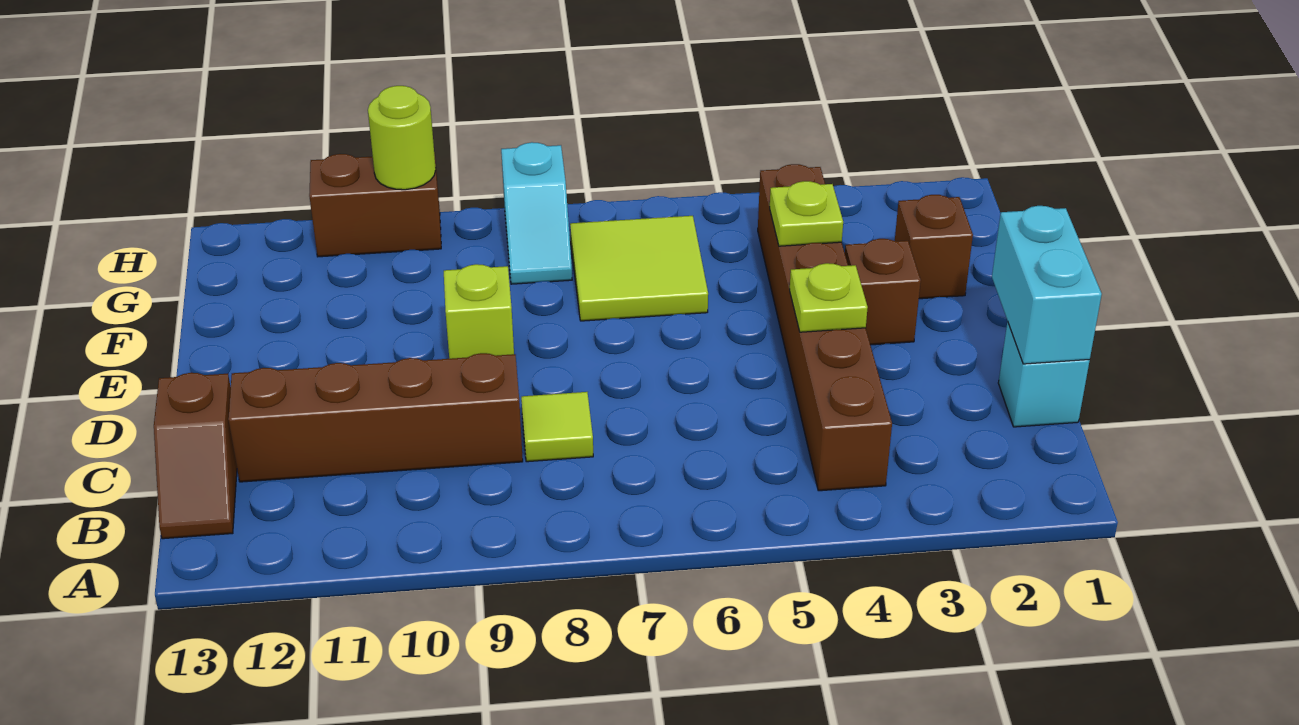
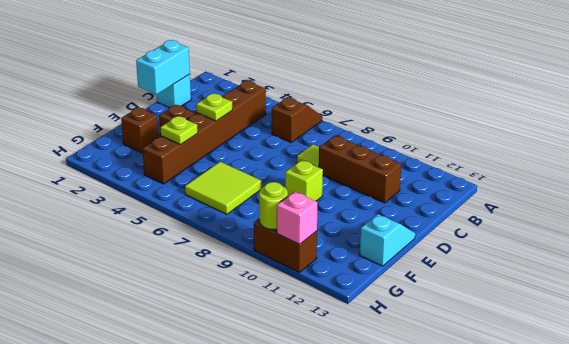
brown slope B13:C13 level 1 top C -> brown slope A6:B6 level 1 top B
brown brick C9:C12 level 1 -> brown brick C9:C11 level 1
cyan slope G8:H8 level 1 top H -> cyan slope E13:F13 level 1 top F
none -> pink brick H11 level 2

